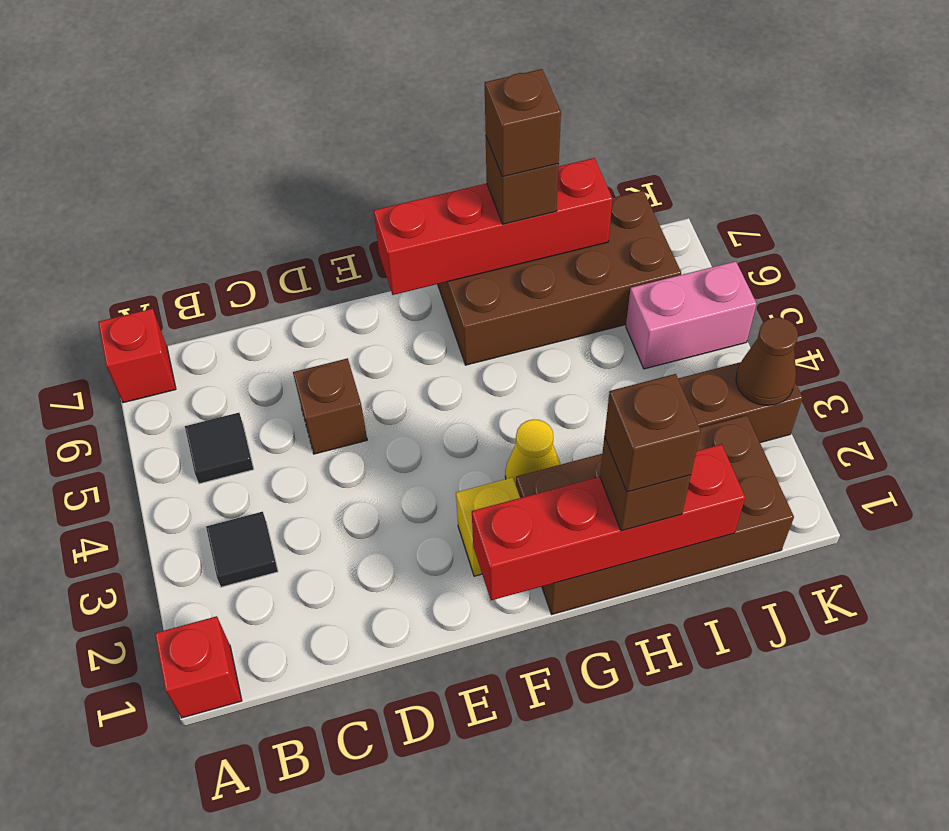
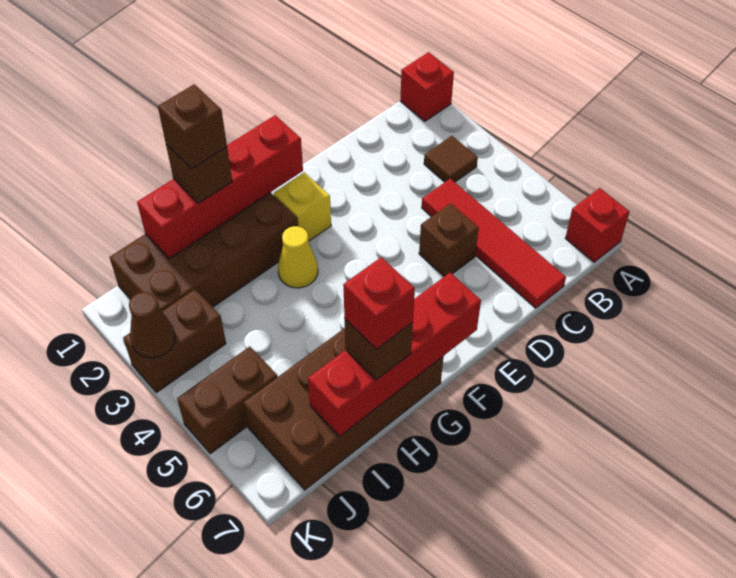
black tile B3 level 1 -> brown tile B3 level 1
black tile B5 level 1 -> none
none -> red tile C4:C7 level 1
brown brick H7 level 4 -> red brick H7 level 4
pink brick J5:K5 level 1 -> brown brick J5:K5 level 1

